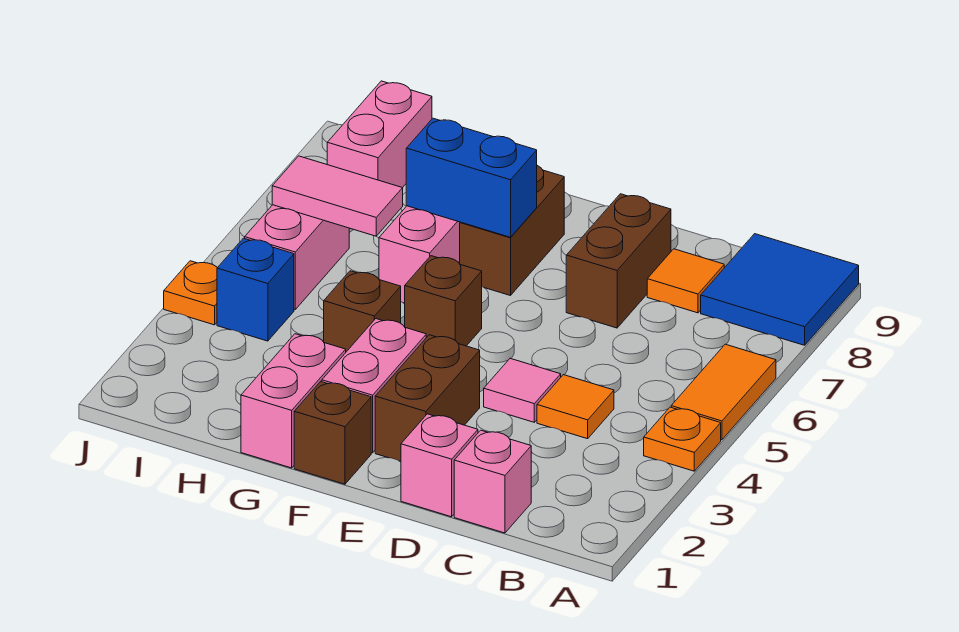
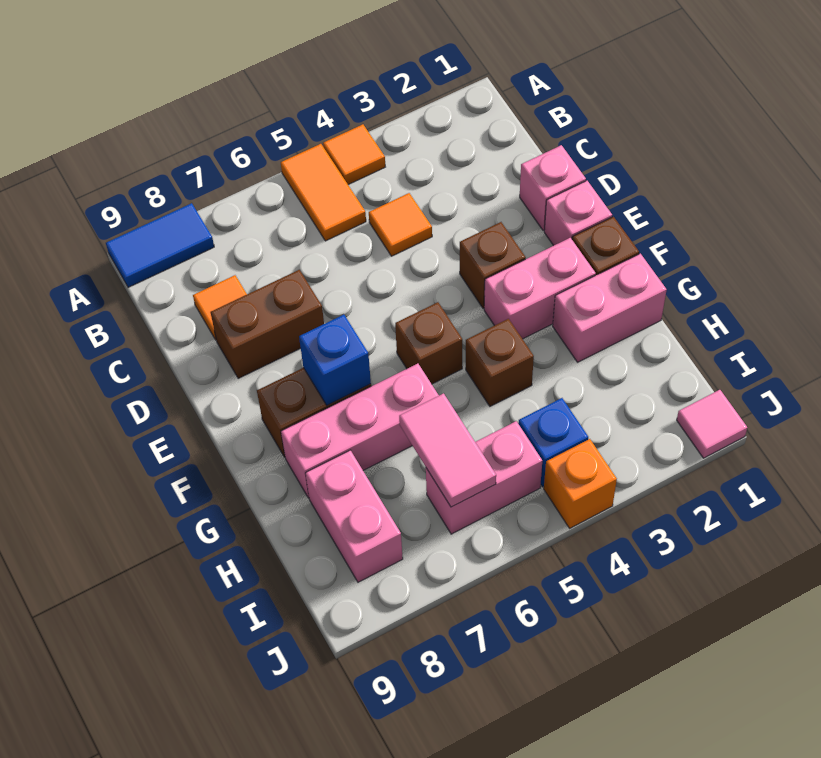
orange plate A4 level 1 -> orange tile A4 level 1
orange tile A5:A6 level 1 -> orange tile A5:B5 level 1
blue tile A8:B9 level 1 -> blue tile A8:A9 level 1
pink brick C1 level 1 -> pink brick E1 level 1
pink tile D4 level 1 -> pink tile J1 level 1
brown brick E2:E3 level 1 -> brown brick E3 level 1
blue brick F7:G7 level 2 -> blue brick F7 level 2
pink brick I8:I9 level 1 -> pink brick H8:I8 level 1
orange plate J4 level 1 -> orange brick J4 level 1

